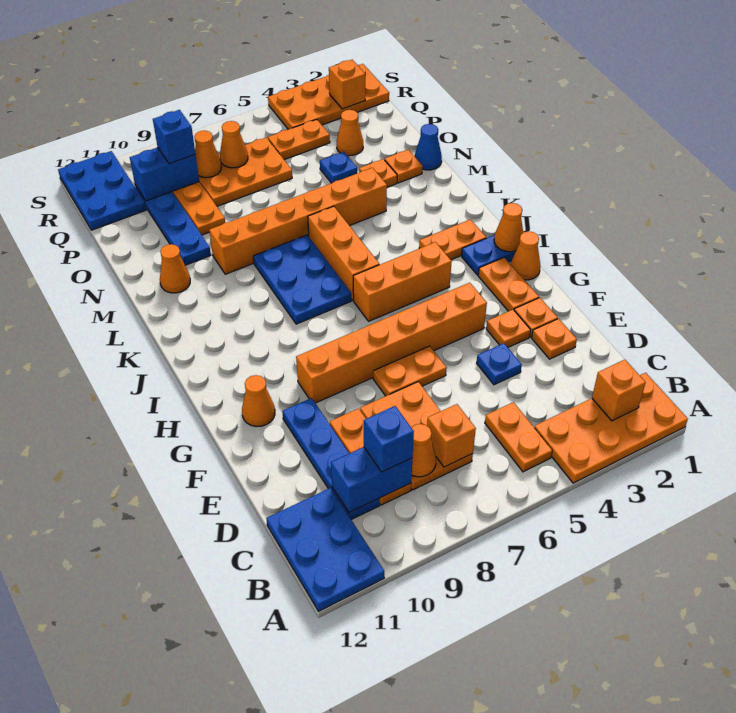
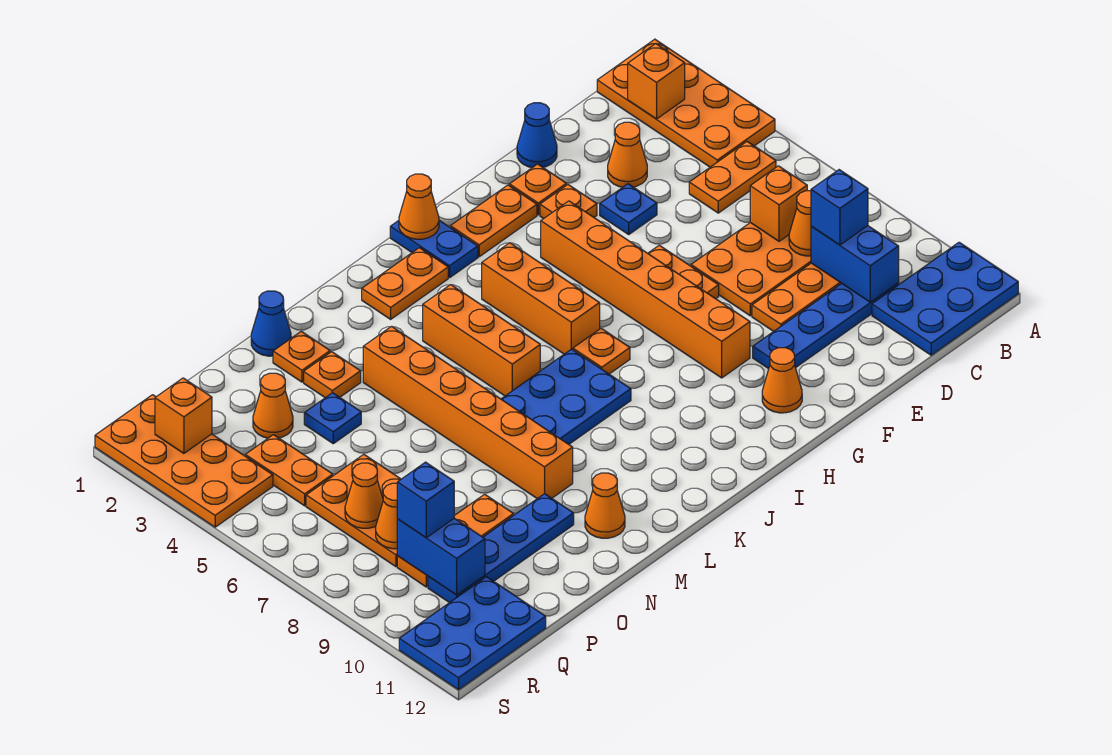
none -> blue cone E1 level 1
orange plate E2 level 1 -> orange plate I7 level 1
orange cone H1 level 1 -> orange cone D3 level 1
orange plate J2:J3 level 1 -> orange plate J2:K2 level 1
orange brick J6:L6 level 1 -> orange brick K4:K6 level 1

